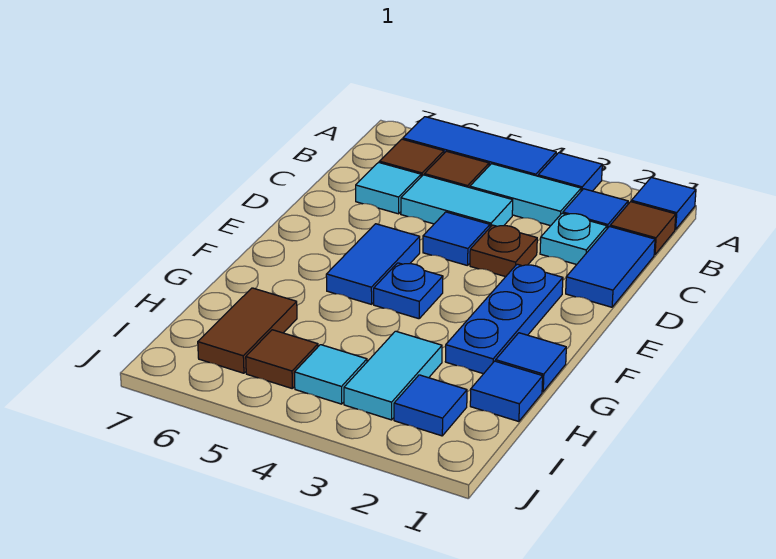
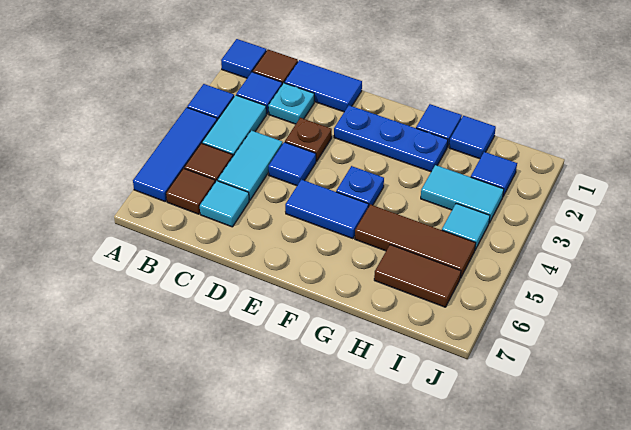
brown tile I5 level 1 -> brown tile G5:I5 level 1

